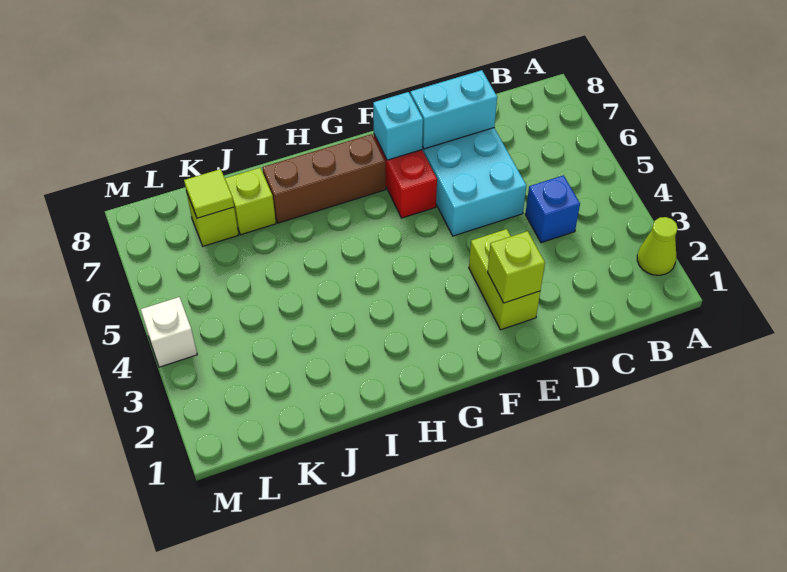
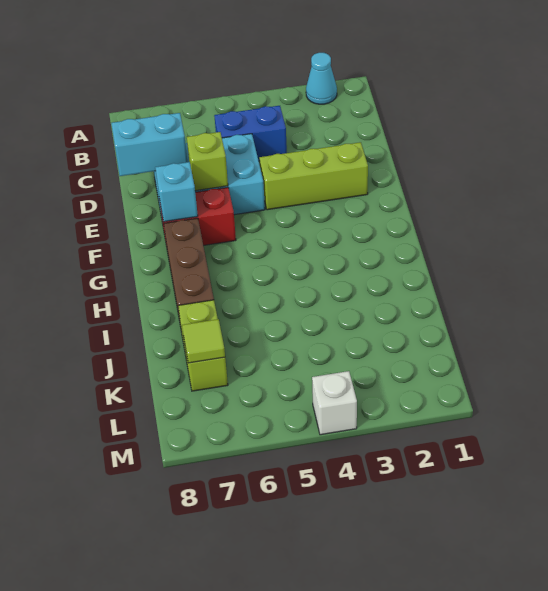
lime cone A2 level 1 -> cyan cone A2 level 1
blue brick C4 level 1 -> blue brick C4:C5 level 1
cyan brick D7:E7 level 2 -> cyan brick D7:D8 level 2
lime brick E2:E3 level 1 -> lime brick E2:E4 level 1
lime brick E2 level 2 -> lime brick E6 level 2

